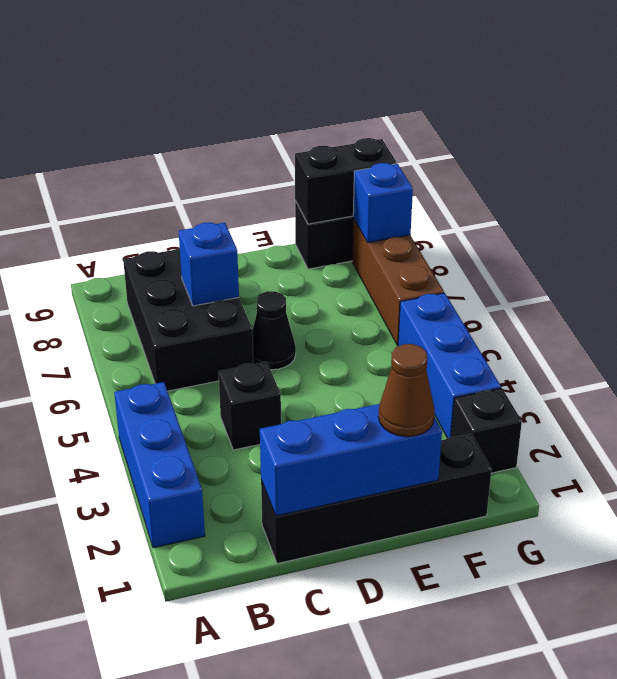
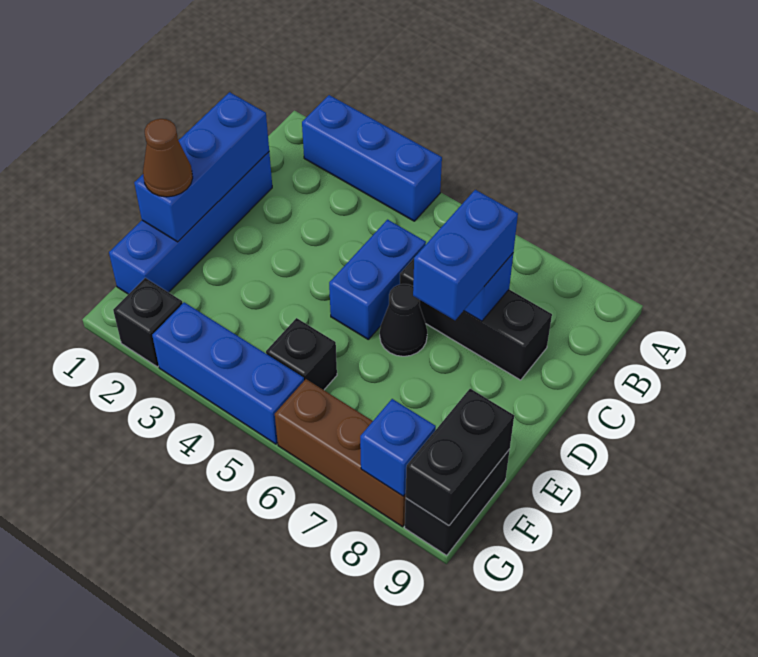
black brick B6:C8 level 1 -> black brick C6:C8 level 1
black brick C1:F1 level 1 -> blue brick C1:F1 level 1
black brick C4 level 1 -> black brick F5 level 1
none -> blue brick C5:D5 level 1
none -> blue brick C7:D7 level 3

